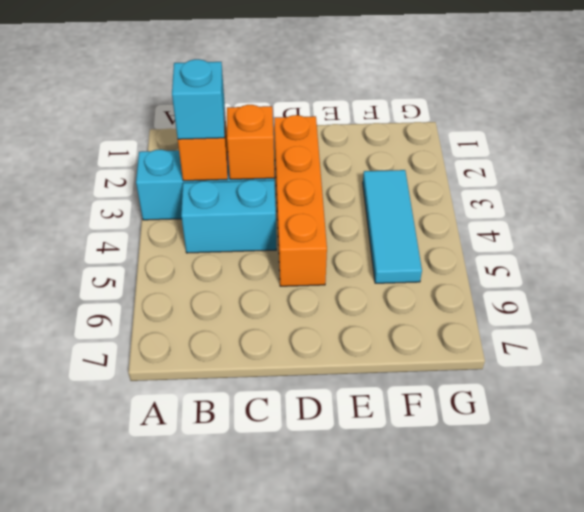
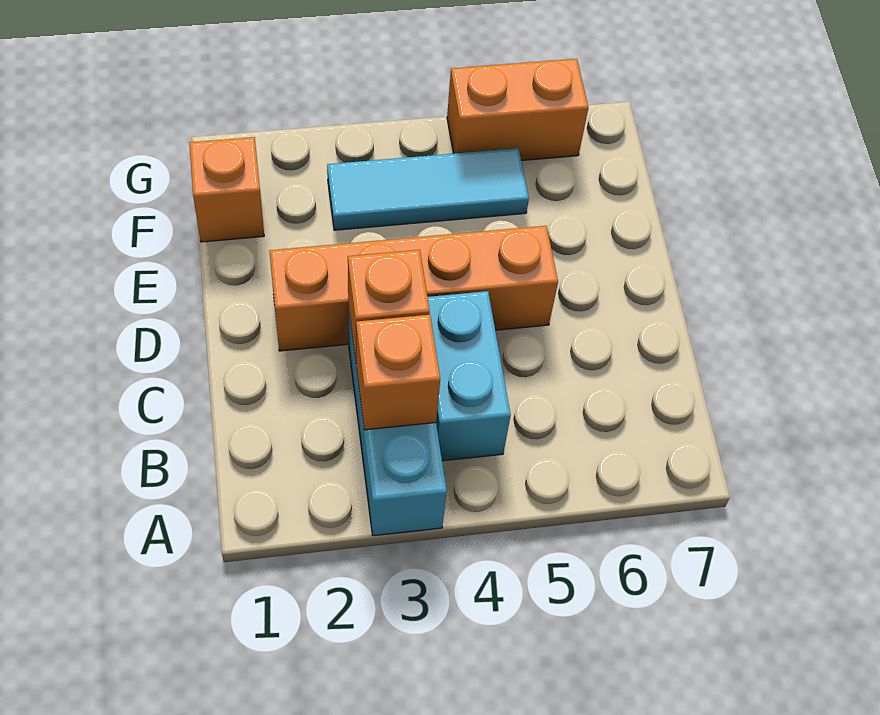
cyan brick B3 level 3 -> none
none -> orange brick F1 level 1
none -> orange brick G5:G6 level 1

